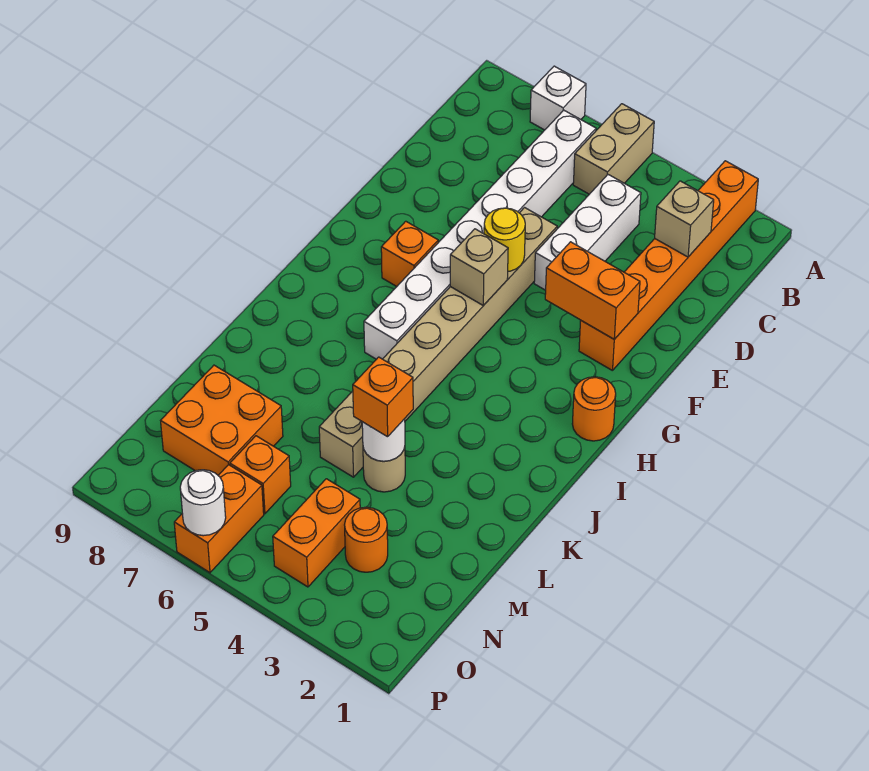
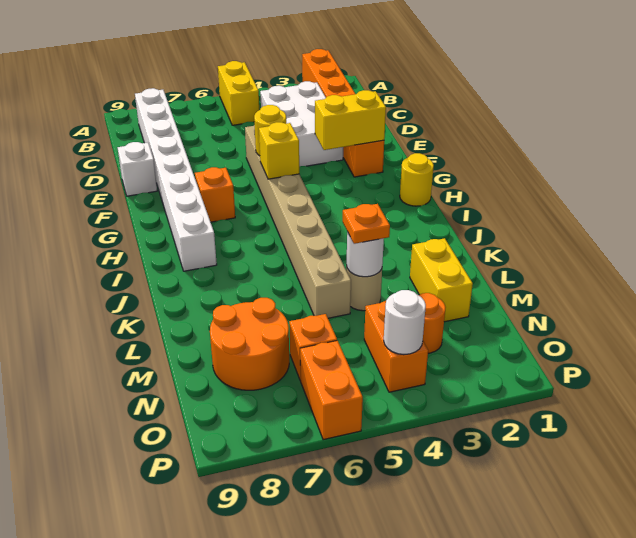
tan brick A5:B5 level 1 -> yellow brick A5:B5 level 1
white brick A7 level 1 -> white brick E9 level 1
white brick B6:I6 level 1 -> white brick B8:I8 level 1
tan brick C2 level 2 -> none
white brick C4:E4 level 1 -> white brick C3:E4 level 1
orange brick F2:F3 level 2 -> yellow brick F2:F3 level 2
tan brick G5 level 2 -> yellow brick G5 level 2
orange round brick H1 level 1 -> yellow round brick H1 level 1
none -> yellow brick L2:M2 level 1
orange brick L4 level 3 -> orange plate L4 level 3
orange brick M7:N8 level 1 -> orange round brick M7:N8 level 1
white round brick P6 level 2 -> white round brick O4 level 2

